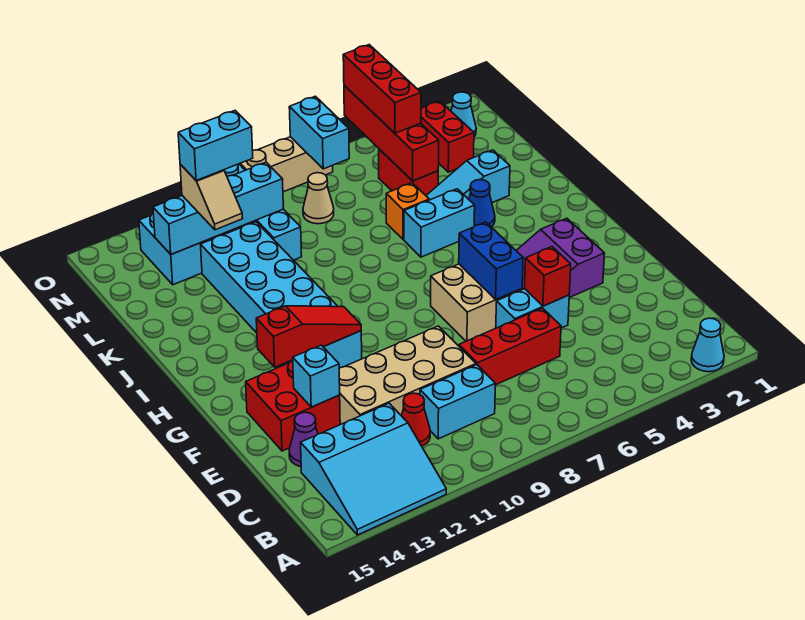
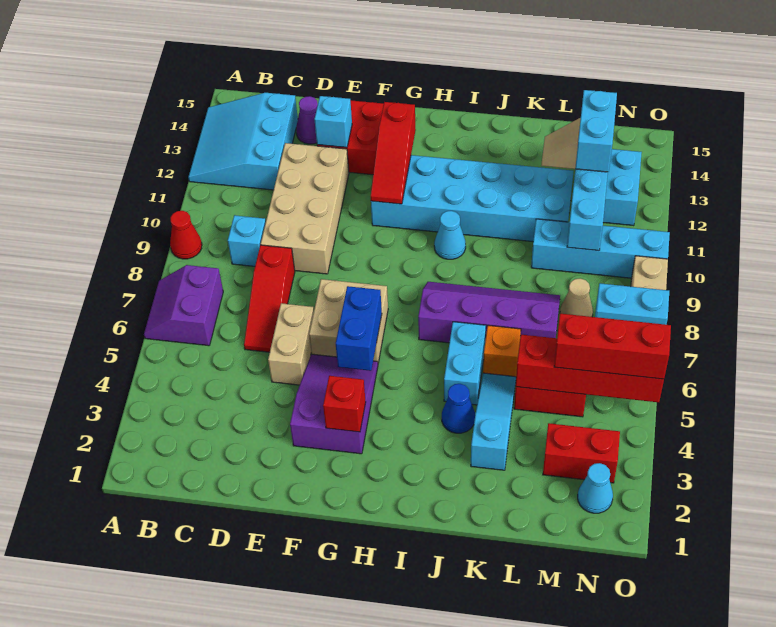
cyan cone A2 level 1 -> cyan cone I10 level 1
none -> purple slope A6:B7 level 1 top B
cyan brick C9:C10 level 1 -> cyan brick C9 level 1
red cone C11 level 1 -> red cone A9 level 1
red brick D6:D8 level 1 -> red slope D6:D8 level 1 top 8
cyan brick E5:E6 level 1 -> tan brick E5:E6 level 1
red brick E5 level 2 -> red brick G3 level 2
blue brick F6:G6 level 2 -> blue brick G5:G6 level 2
none -> purple slope I7:L8 level 1 top 7

